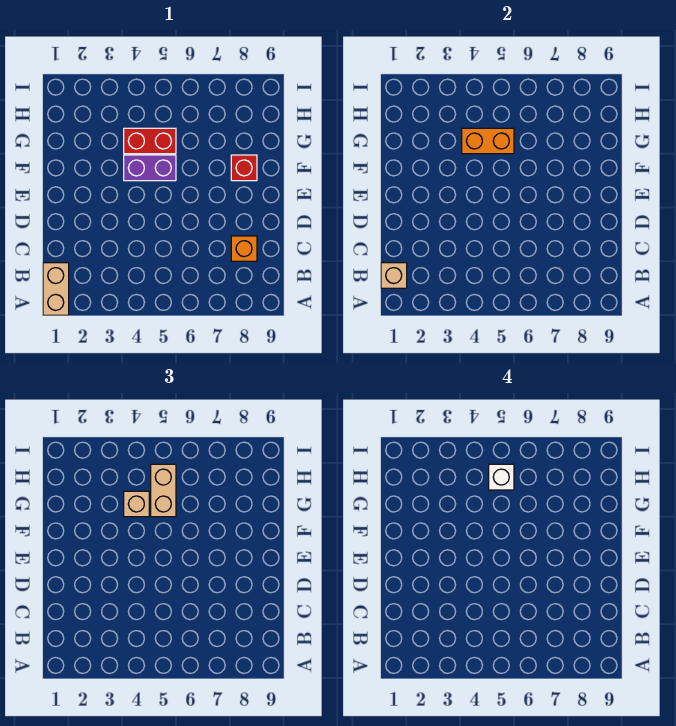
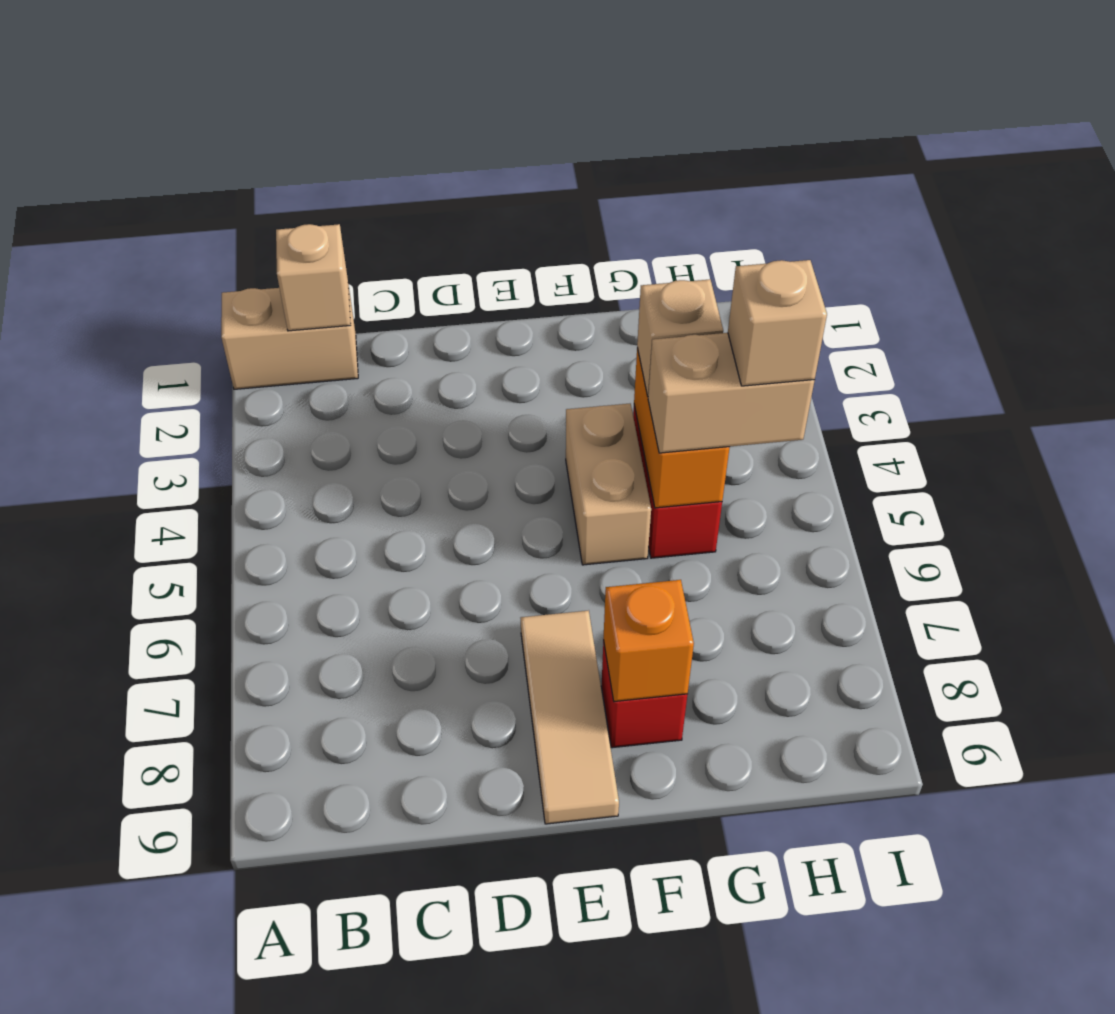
orange brick C8 level 1 -> orange brick F8 level 2
none -> tan tile E7:E9 level 1
purple brick F4:F5 level 1 -> tan brick F4:F5 level 1
white brick H5 level 4 -> tan brick H5 level 4

